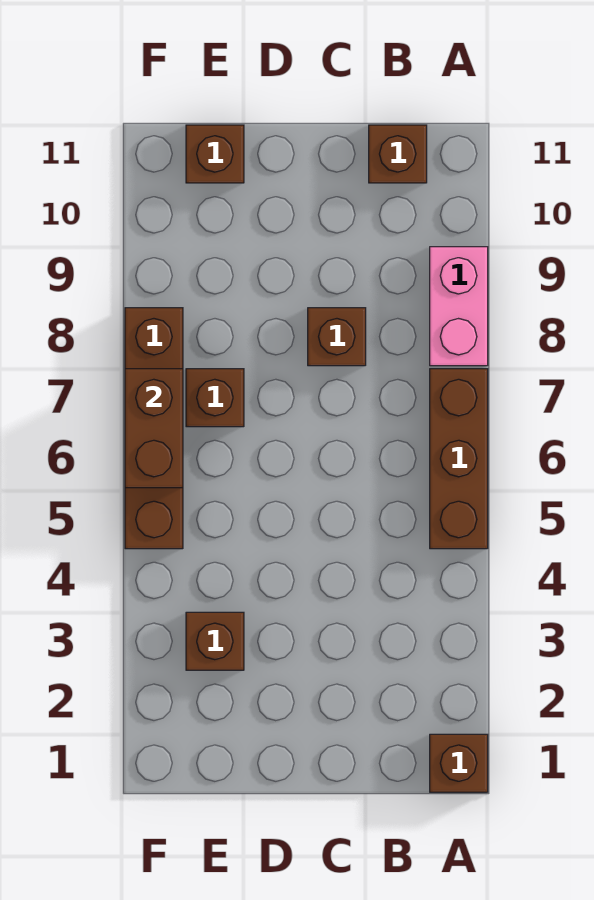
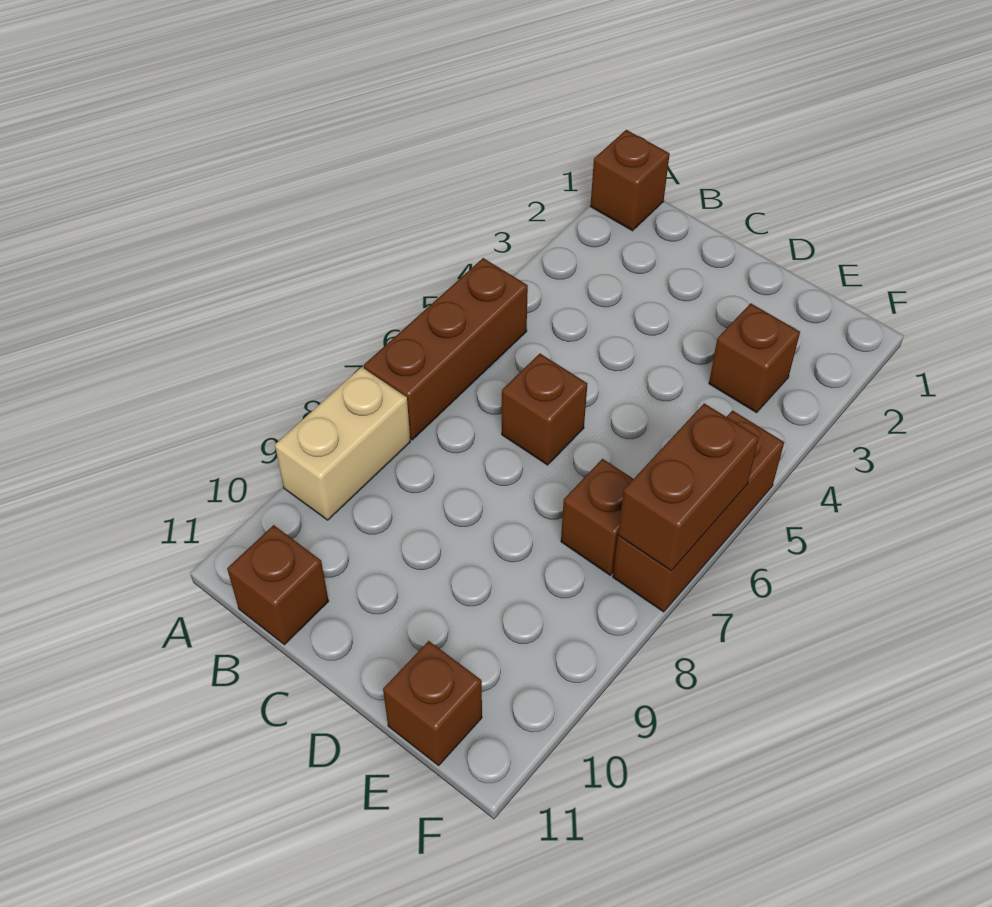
pink brick A8:A9 level 1 -> tan brick A8:A9 level 1
brown brick C8 level 1 -> brown brick C6 level 1
brown brick F5:F8 level 1 -> brown brick F5:F7 level 1

